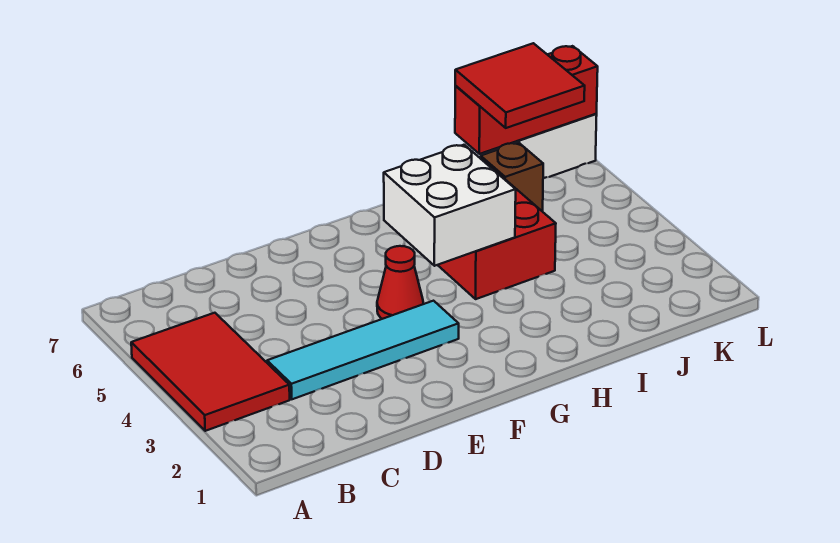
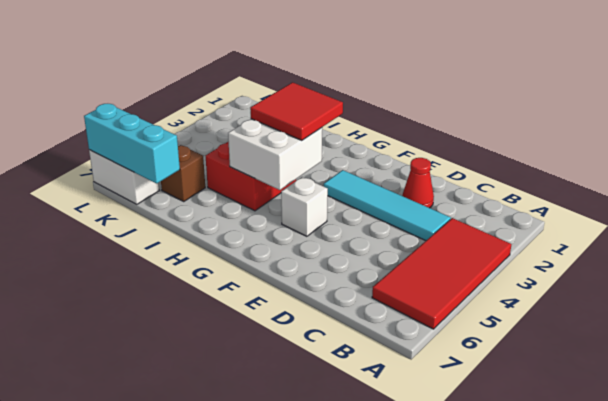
red tile A3:B5 level 1 -> red tile A3:B6 level 1
red cone F4 level 1 -> red cone D2 level 1
none -> white brick F5 level 1
red tile J6:K7 level 3 -> red tile G3:H4 level 3
red brick J7:L7 level 2 -> cyan brick J7:L7 level 2

